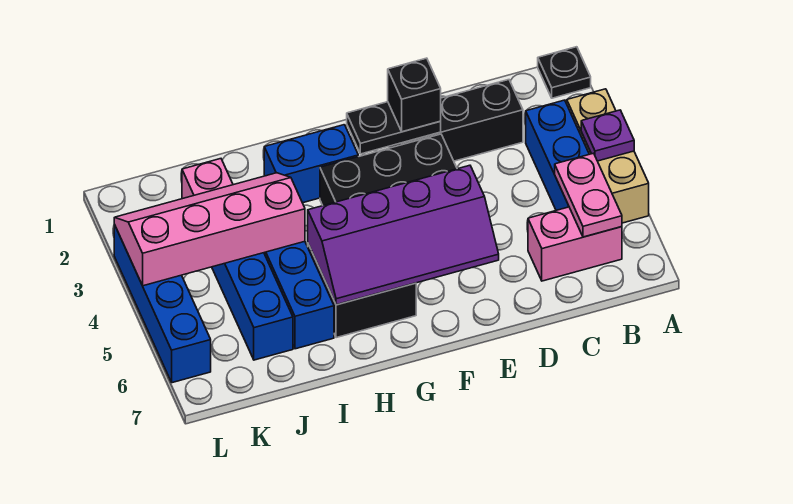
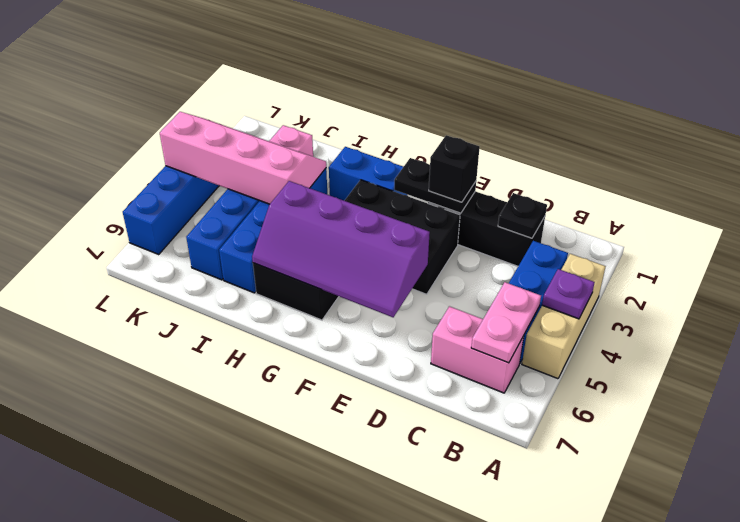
black plate A1 level 1 -> black plate C2 level 2

